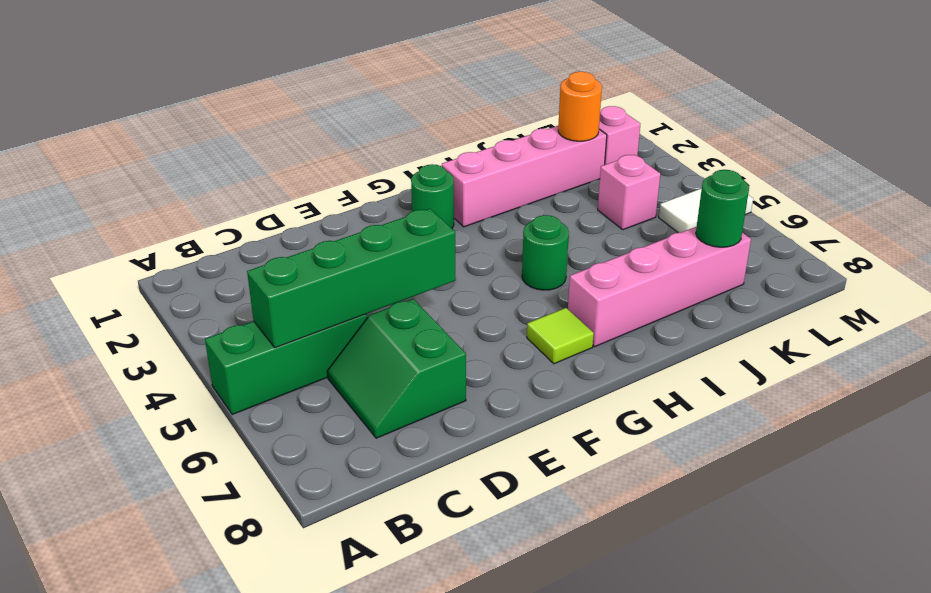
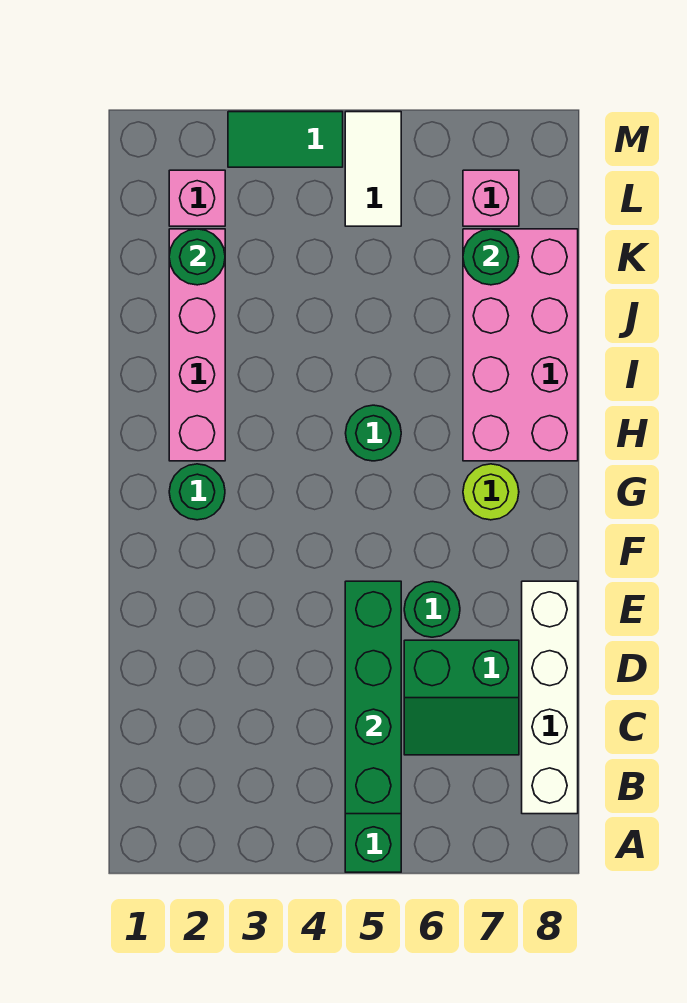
none -> white brick B8:E8 level 1
none -> green round brick E6 level 1
lime tile G7 level 1 -> lime round brick G7 level 1
pink brick H7:K7 level 1 -> pink brick H7:K8 level 1
orange round brick K2 level 2 -> green round brick K2 level 2
pink brick K4 level 1 -> pink brick L7 level 1
none -> green tile M3:M4 level 1

